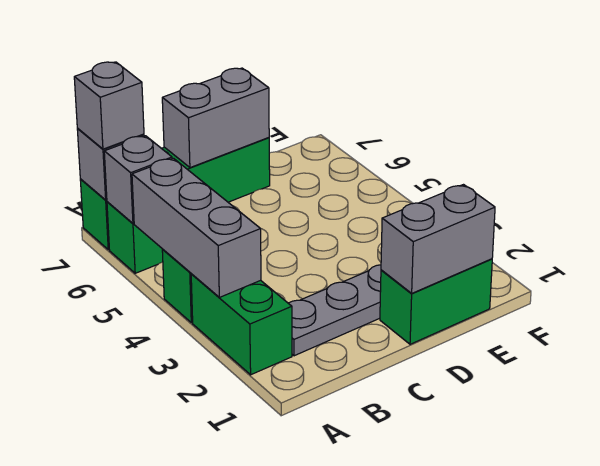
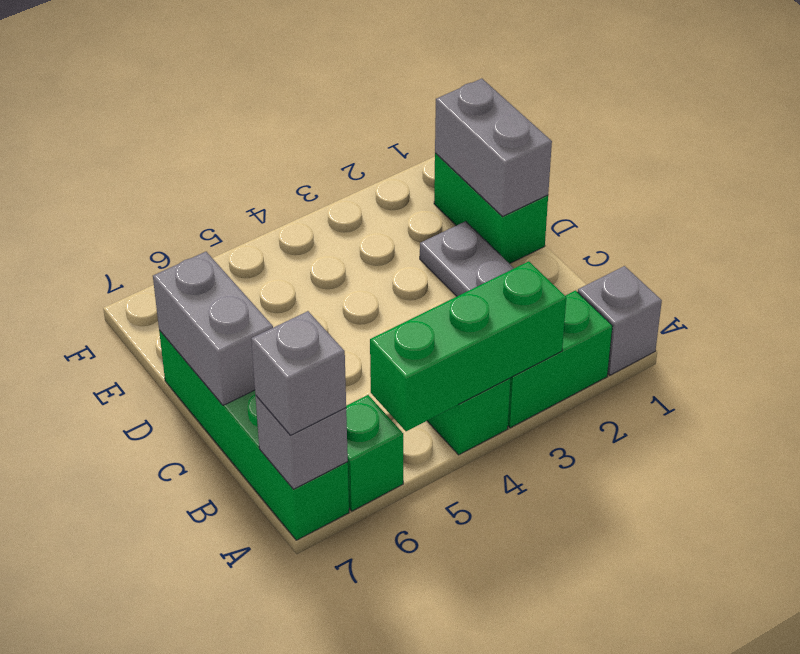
grey brick A3:A5 level 2 -> green brick A3:A5 level 2
grey brick A6 level 2 -> grey brick A1 level 1

